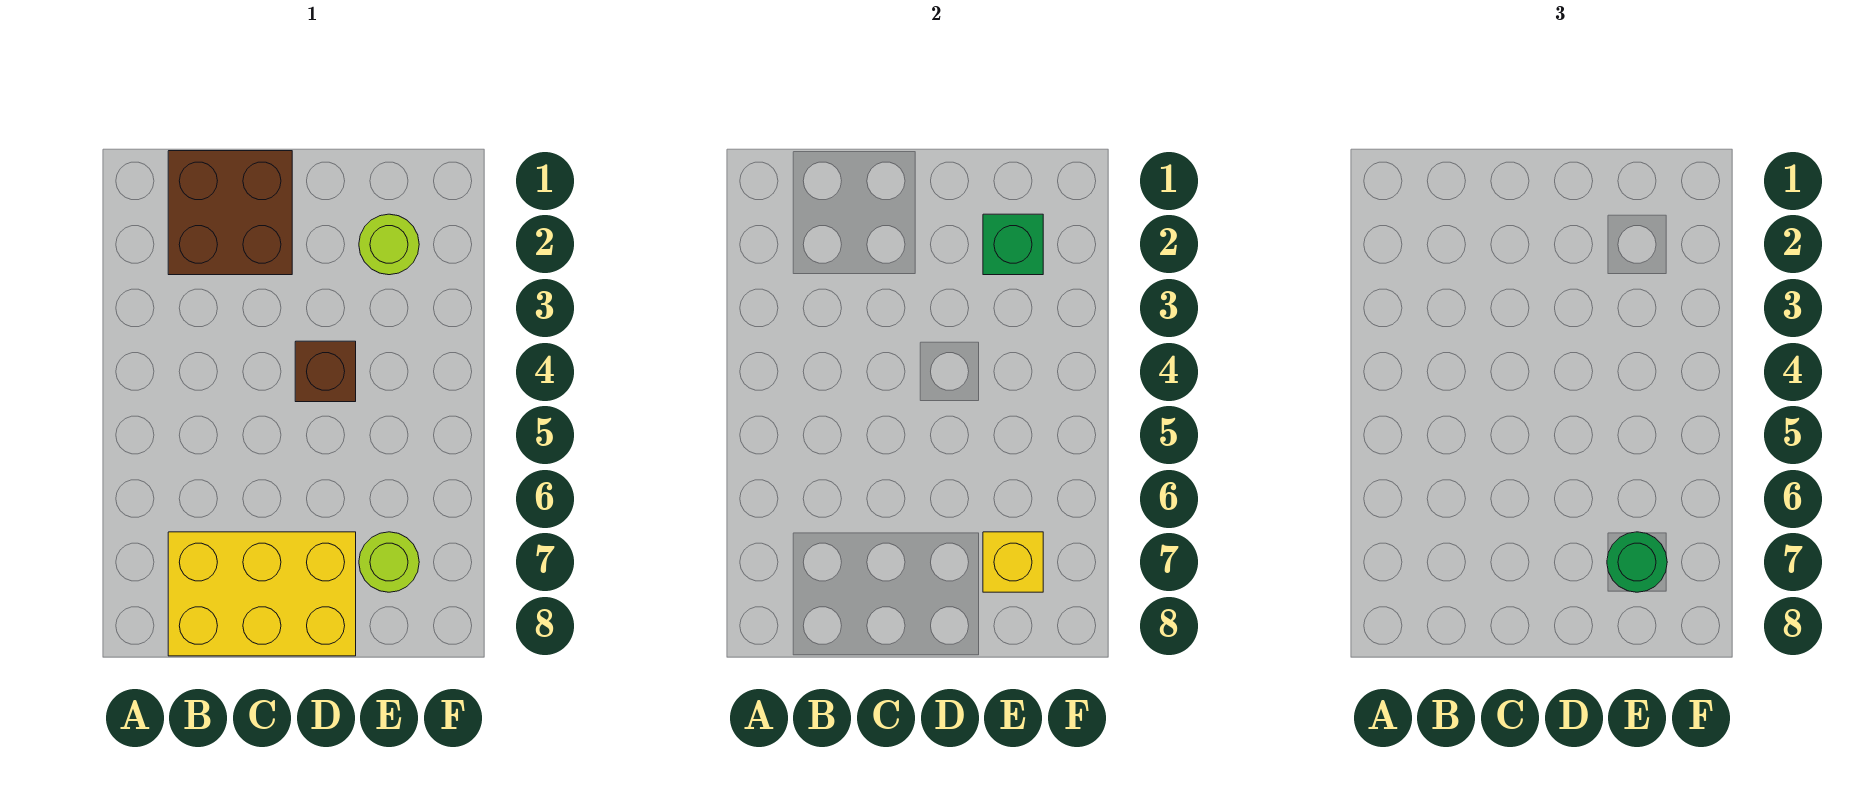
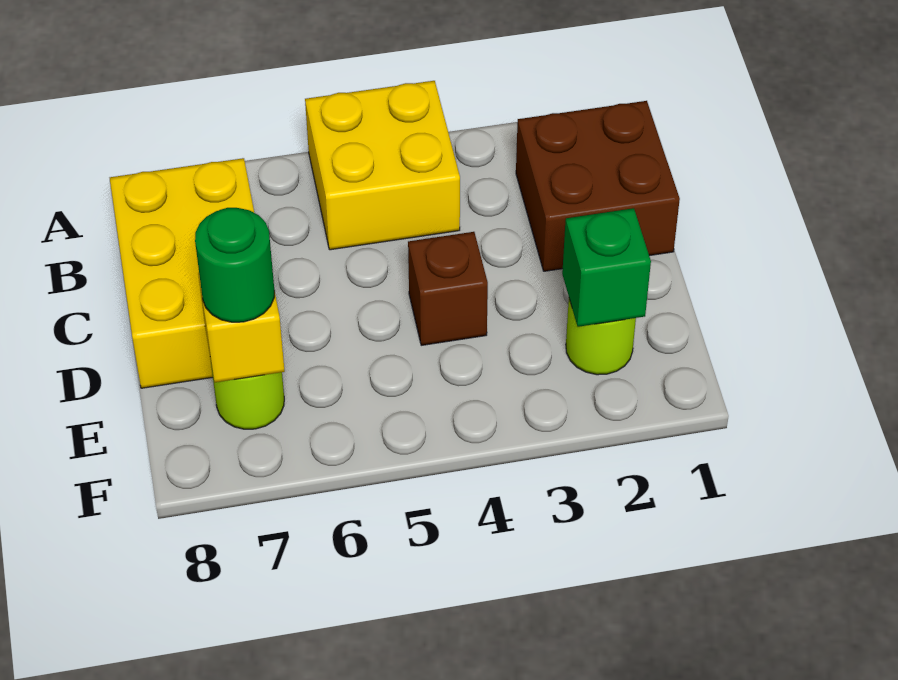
none -> yellow brick A4:B5 level 1

